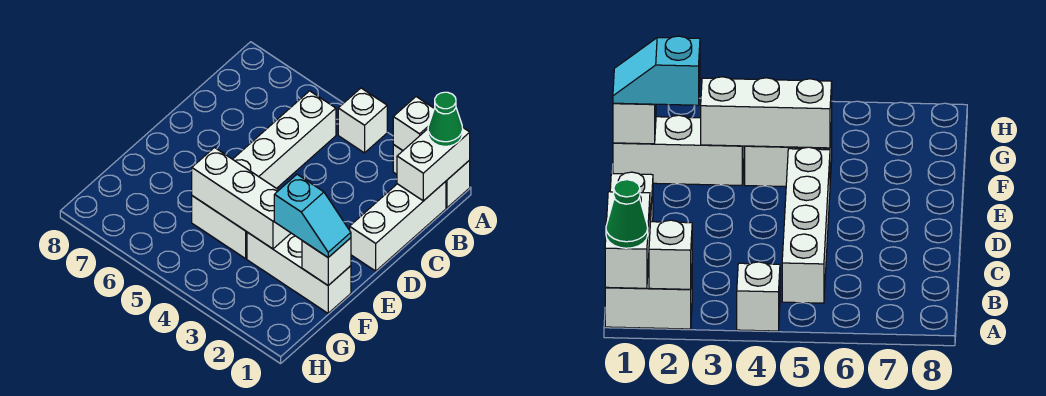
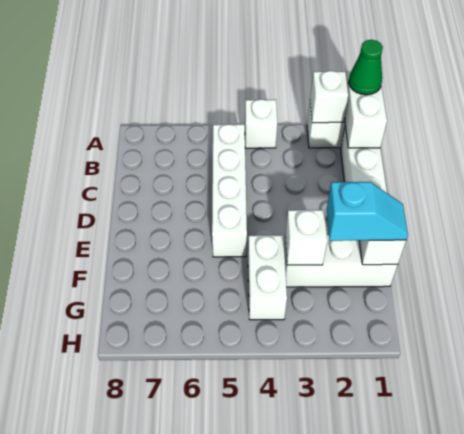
white brick F3:F5 level 2 -> white brick F3 level 2
white brick F4:F5 level 1 -> white brick F4:G4 level 1

